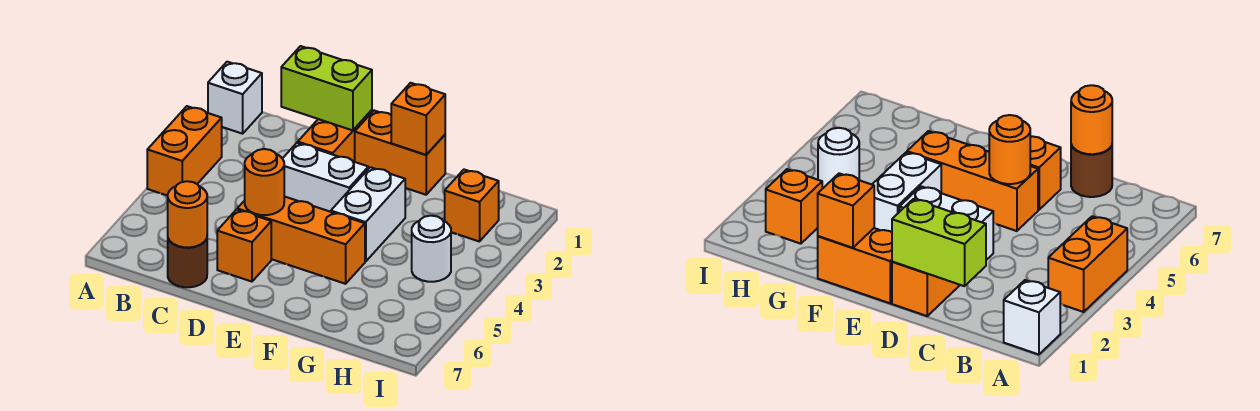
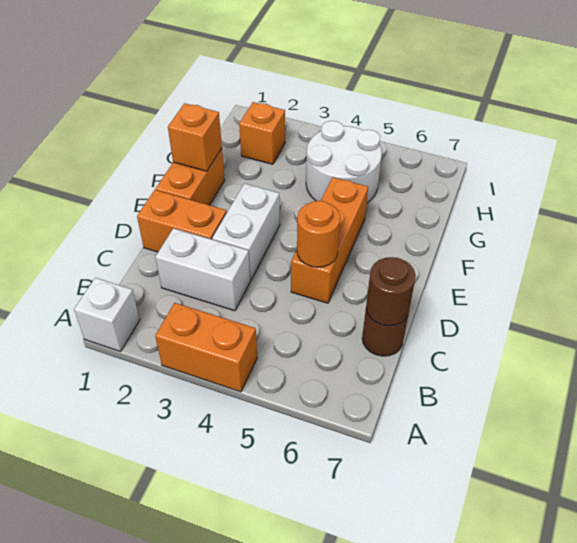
lime brick C1:D1 level 2 -> none
orange round brick C7 level 2 -> brown round brick C7 level 2
orange brick D6 level 1 -> none
white brick F3:F4 level 1 -> white brick C2:C3 level 1
white round brick H4 level 1 -> white round brick G4:H5 level 1

